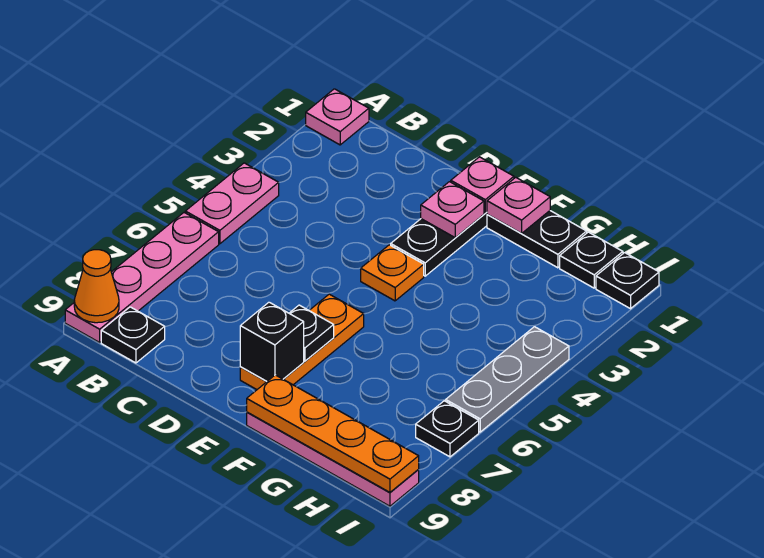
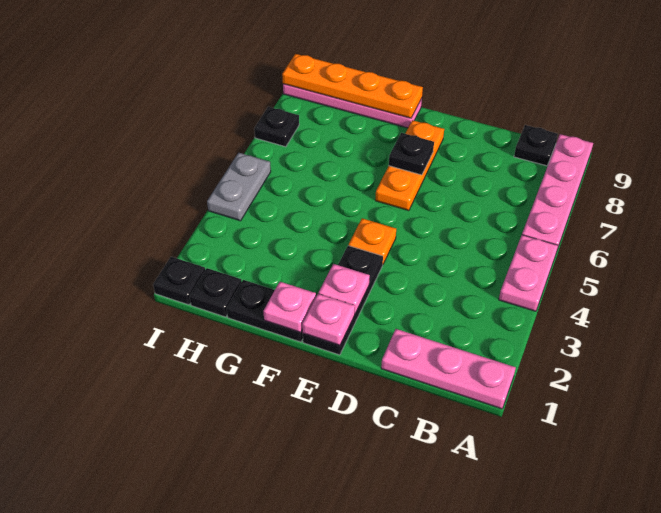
pink plate A1 level 1 -> pink plate A1:C1 level 1
orange cone A9 level 2 -> none
black brick E8 level 2 -> none
grey plate I4:I6 level 1 -> grey plate I4:I5 level 1

